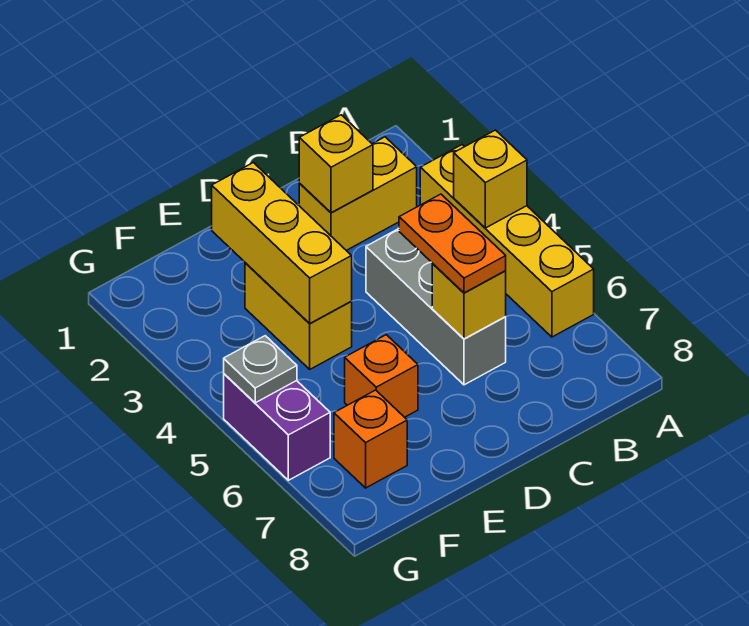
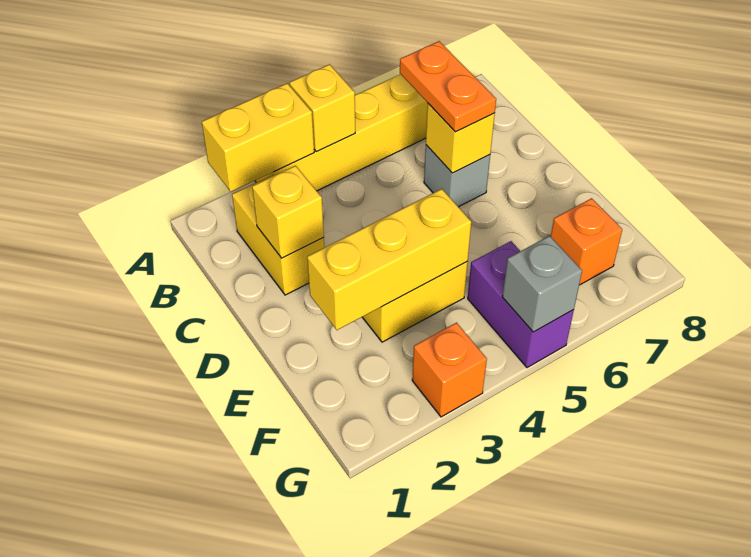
none -> yellow brick A2:A3 level 2
grey brick C4:C6 level 1 -> grey brick C6 level 1
orange plate C5:C6 level 3 -> orange plate B6:C6 level 3
orange brick E6 level 1 -> orange brick G3 level 1
purple brick G5:G6 level 1 -> purple brick F5:G5 level 1
grey plate G5 level 2 -> grey brick G5 level 2

